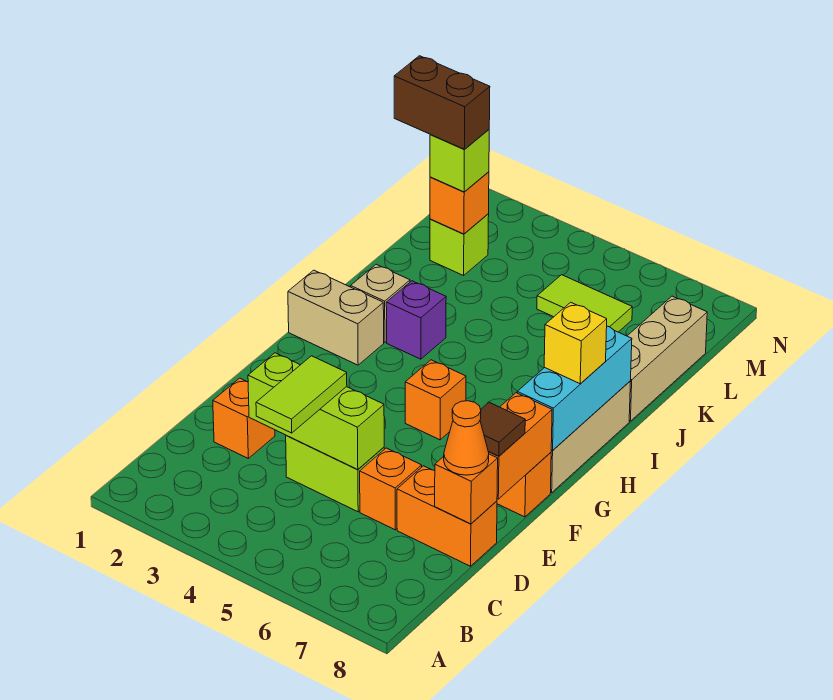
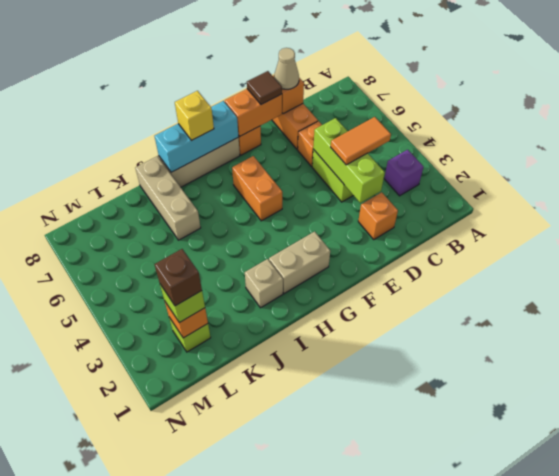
lime tile C4:D4 level 3 -> orange tile C4:D4 level 3
orange cone D8 level 3 -> tan cone D8 level 3
orange brick G5 level 1 -> orange brick G5:G6 level 1
tan brick H1:H2 level 1 -> tan brick G2:H2 level 1
purple brick I3 level 1 -> purple brick B3 level 1
tan brick J8:L8 level 1 -> tan brick J6:J8 level 1
brown brick L1:L2 level 4 -> brown brick L2 level 4
lime tile L5:L6 level 1 -> none

